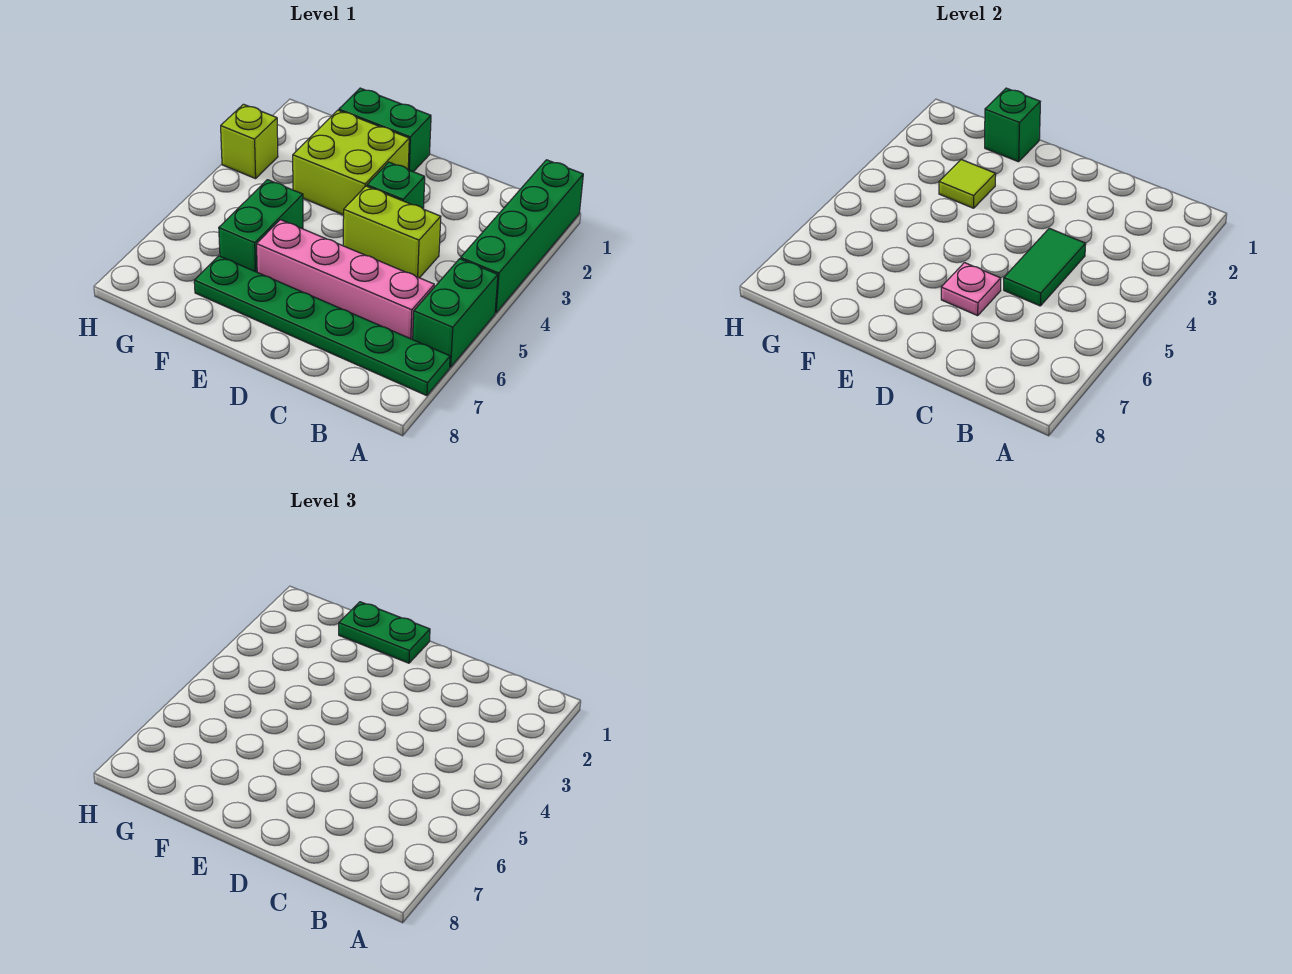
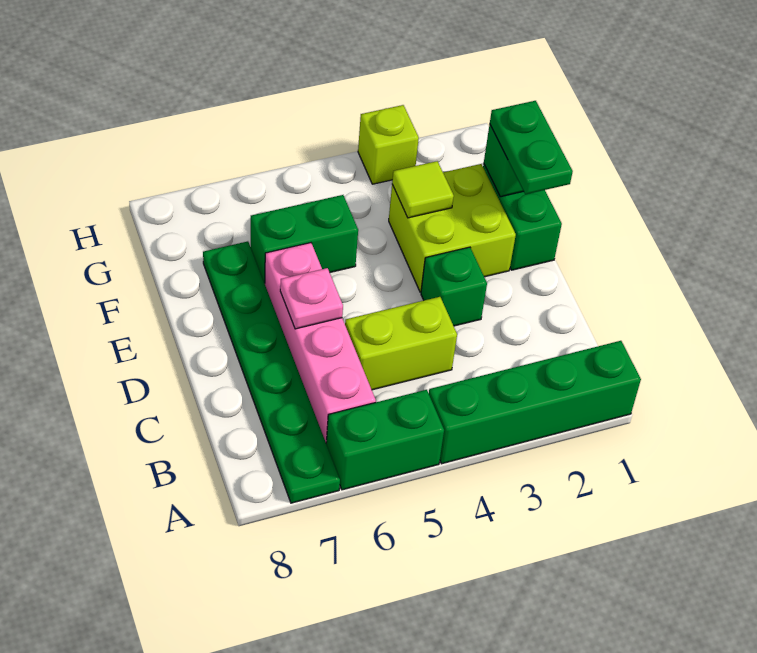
lime brick C4:D4 level 1 -> lime brick C4:C5 level 1
green tile C4:C5 level 2 -> none

